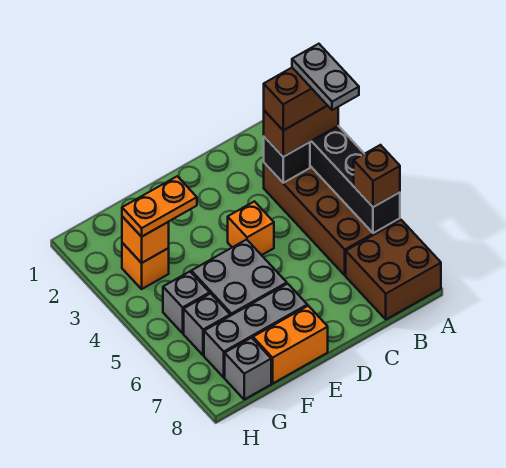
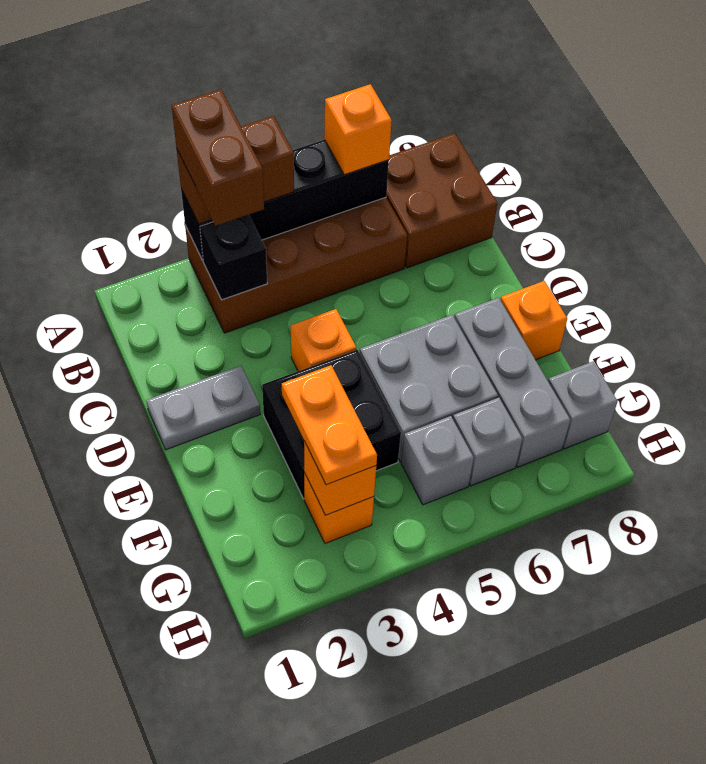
brown brick A3:B3 level 3 -> brown brick A3:A4 level 3
grey plate A3:A4 level 5 -> grey plate D1:D2 level 1
brown brick A6 level 3 -> orange brick A6 level 3
none -> black brick E3:F4 level 1
orange brick E8:F8 level 1 -> orange brick E8 level 1

